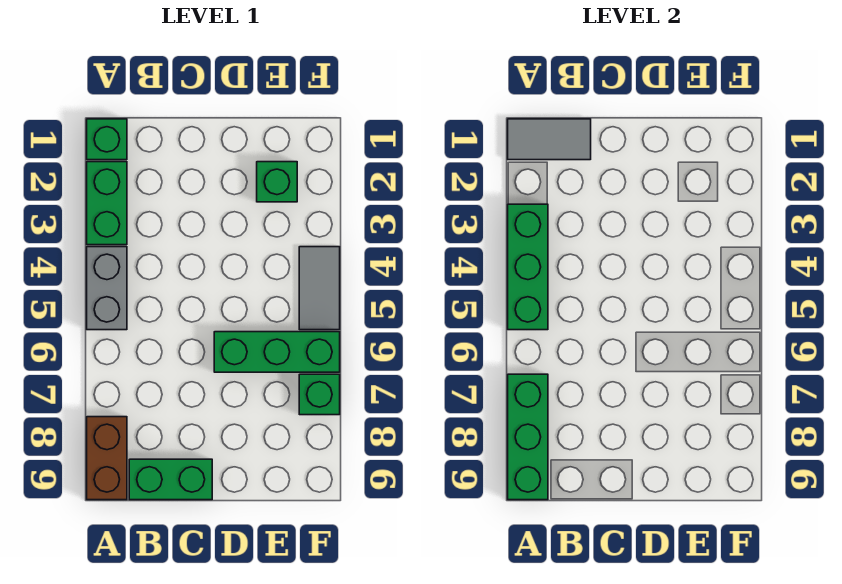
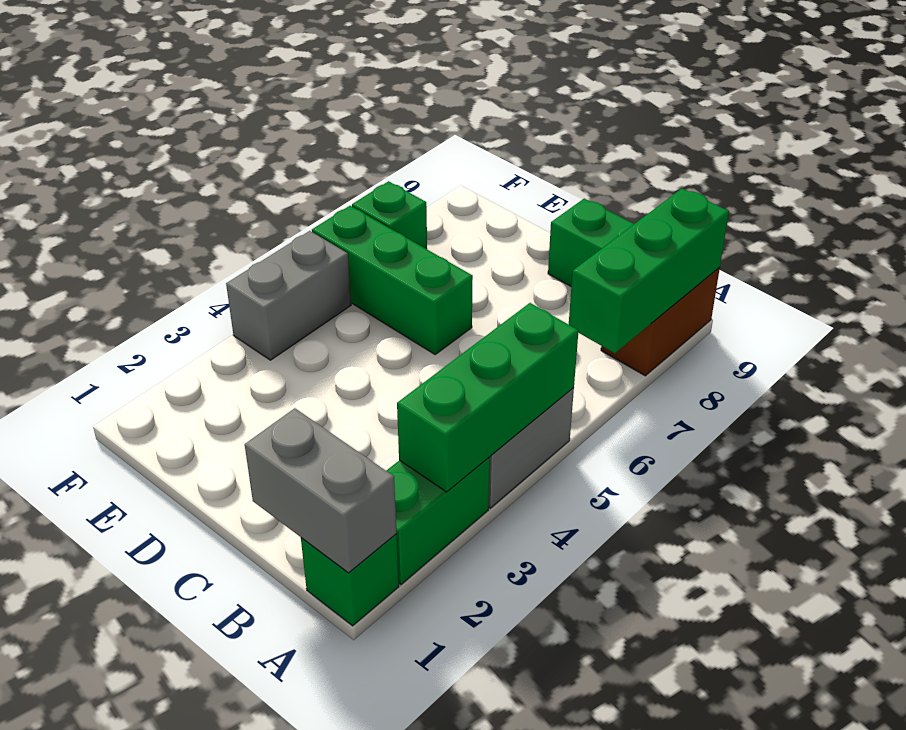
grey tile A1:B1 level 2 -> grey brick A1:B1 level 2
green brick E2 level 1 -> none
grey tile F4:F5 level 1 -> grey brick F4:F5 level 1

